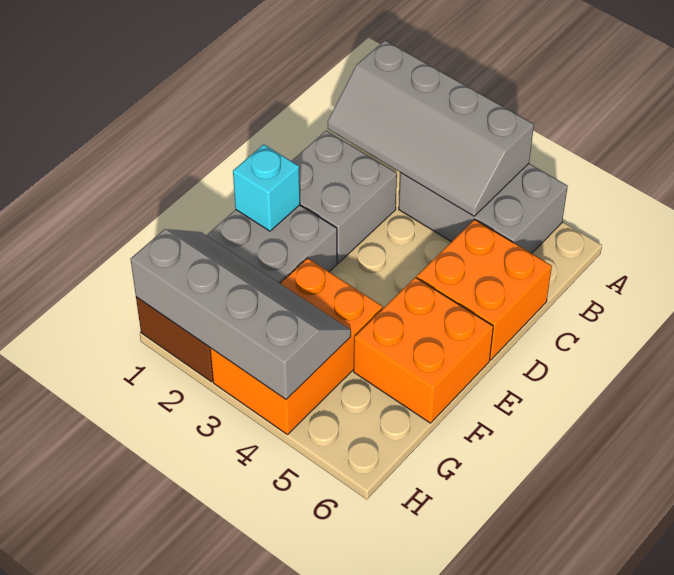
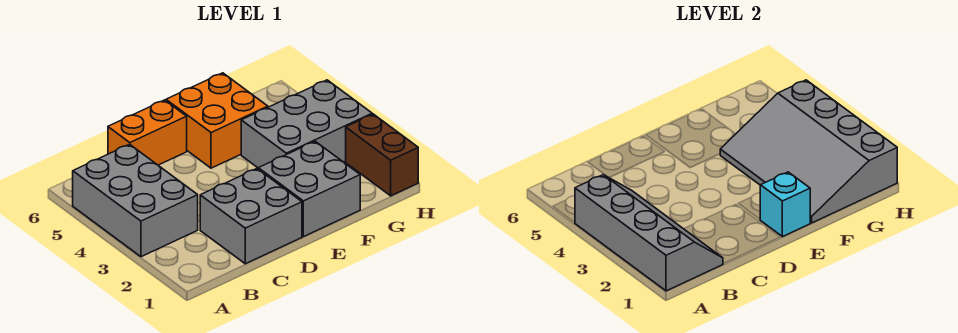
orange brick C5:D6 level 1 -> orange brick C6:D6 level 1
orange brick F3:H4 level 1 -> grey brick F3:H4 level 1
grey slope G1:H4 level 2 top H -> grey slope F1:H4 level 2 top H

